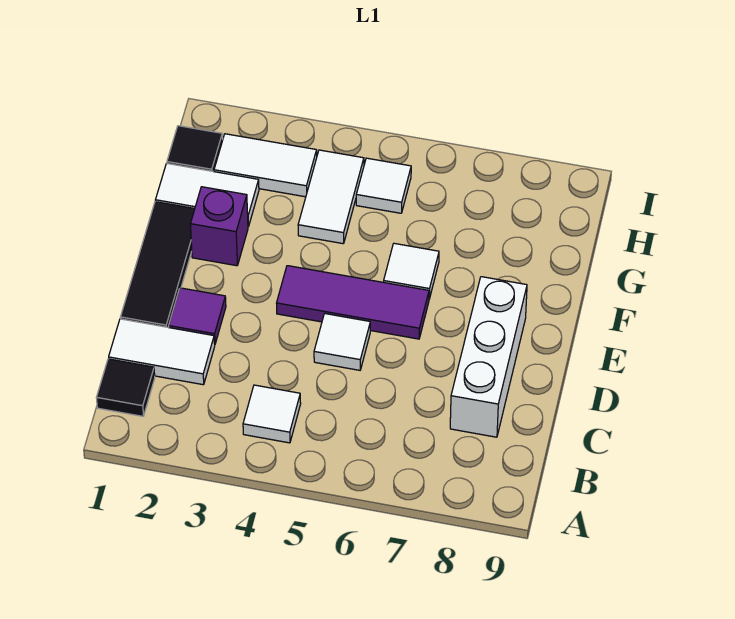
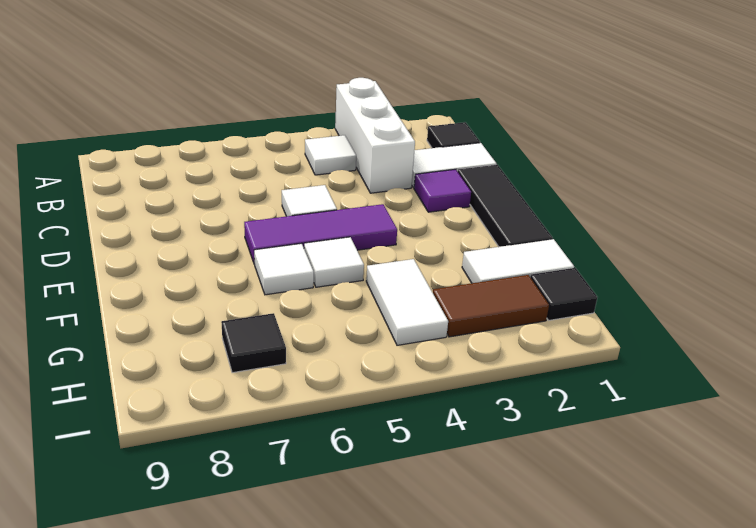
white brick C8:E8 level 1 -> white brick A3:C3 level 1
purple brick F2 level 1 -> none
white tile H2:H3 level 1 -> brown tile H2:H3 level 1
white tile H5 level 1 -> white tile F5 level 1
none -> black tile H7 level 1

